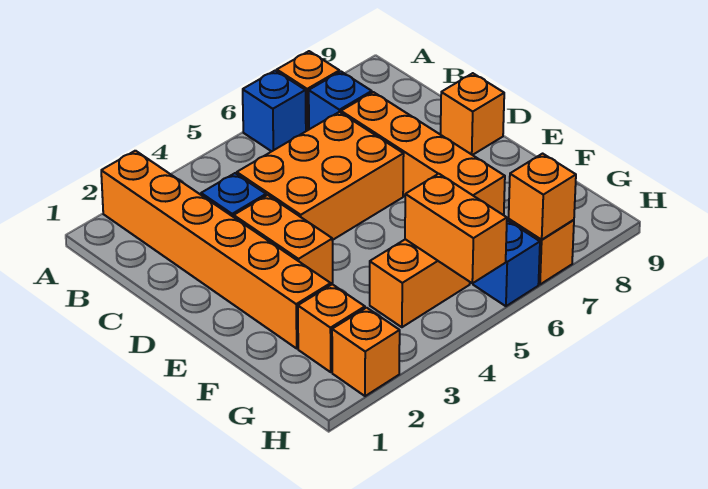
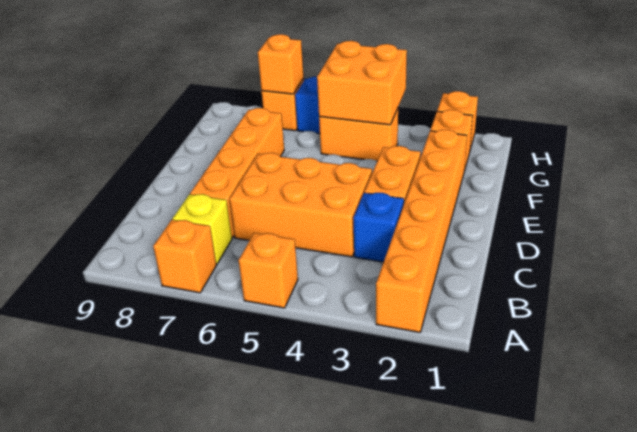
blue brick A6 level 1 -> none
blue brick B7 level 1 -> yellow brick B7 level 1
orange brick D9 level 1 -> orange brick A5 level 1
orange brick G5:H5 level 2 -> orange brick G4:H5 level 2

